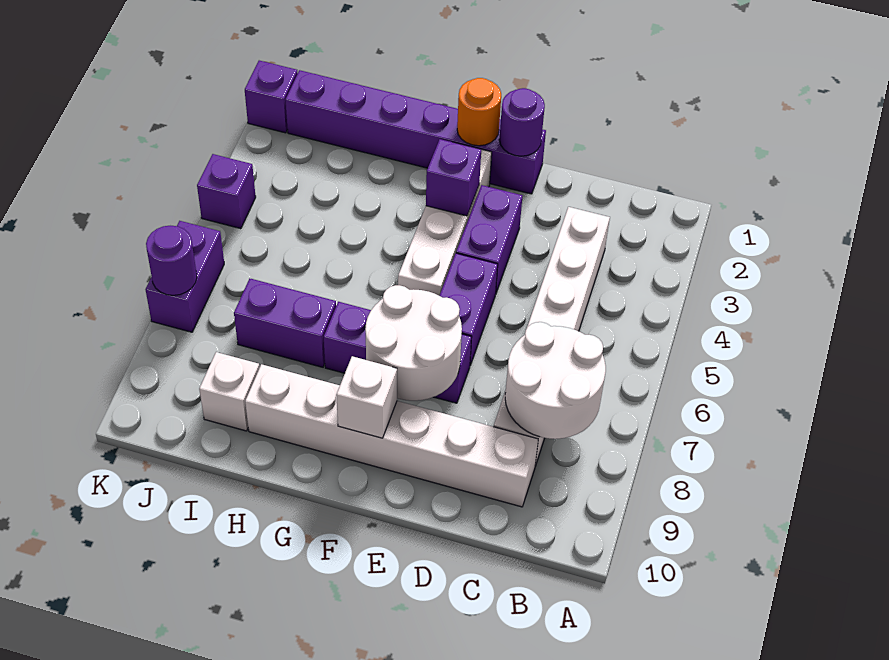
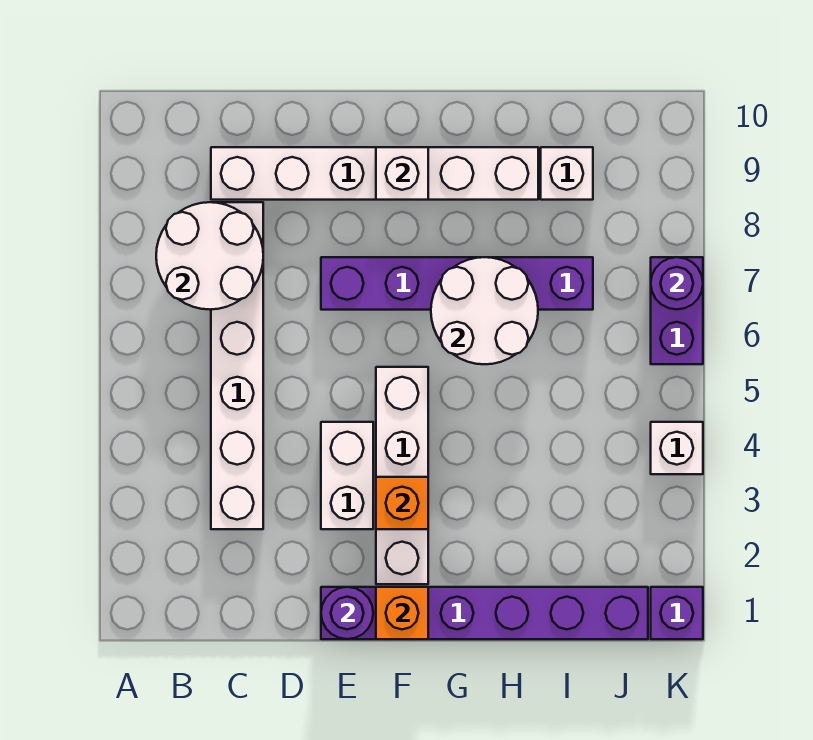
purple brick E3:E4 level 1 -> white brick E3:E4 level 1
purple brick E5:E6 level 1 -> none
white round brick E7:F8 level 2 -> white round brick G6:H7 level 2
orange round brick F1 level 2 -> orange brick F1 level 2
purple brick F3 level 2 -> orange brick F3 level 2
purple brick K4 level 1 -> white brick K4 level 1

